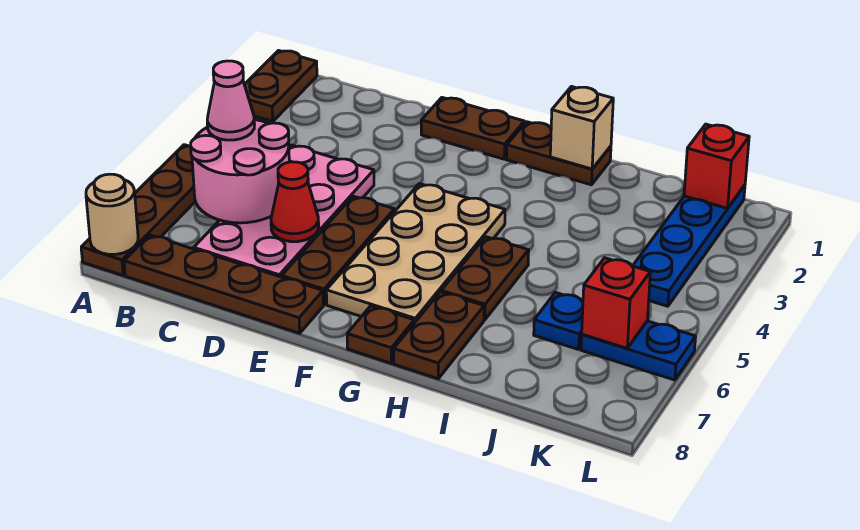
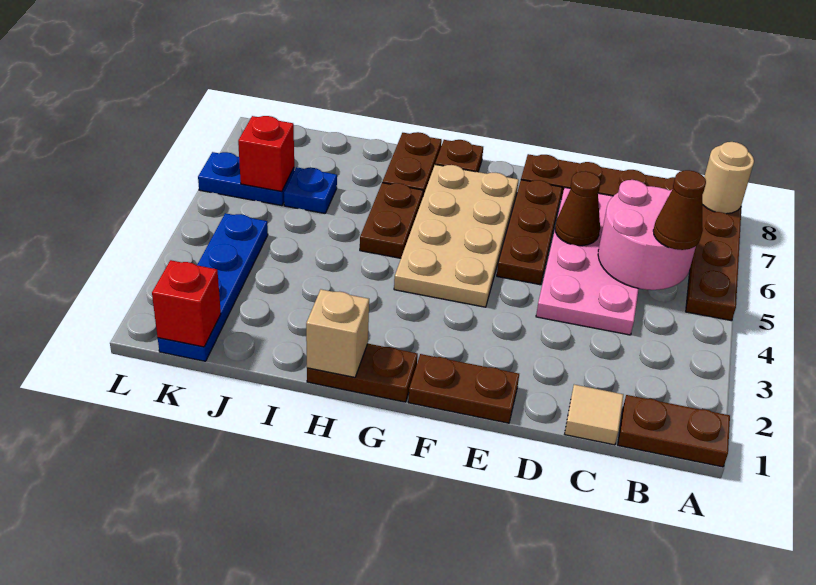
brown plate A1:A2 level 1 -> brown plate A1:B1 level 1
pink cone B5 level 3 -> brown cone B5 level 3
none -> tan tile C1 level 1
red cone D6 level 2 -> brown cone D6 level 2

